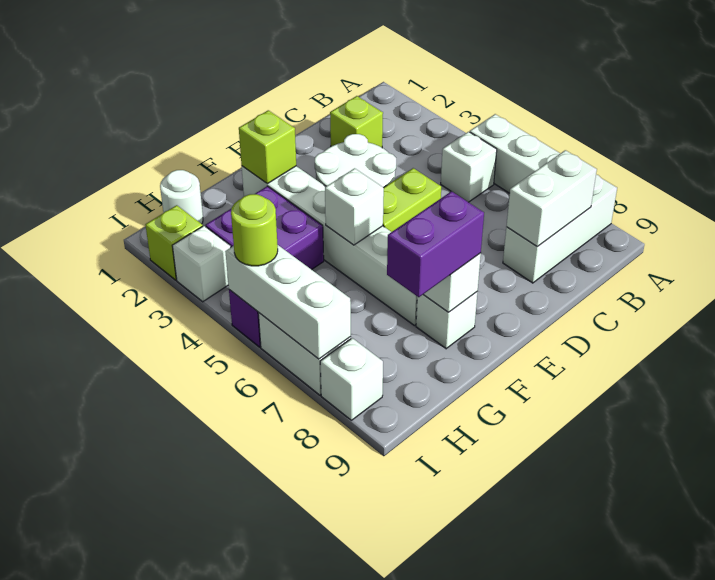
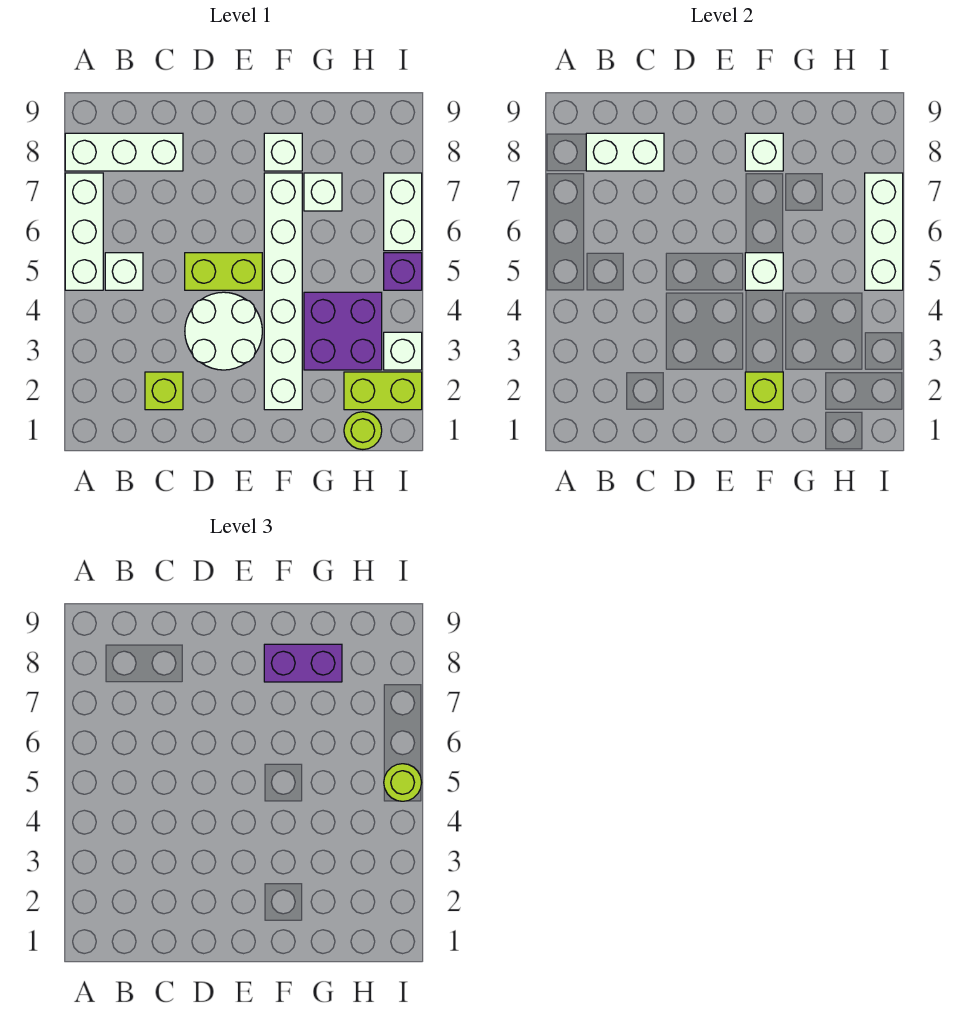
white round brick H1 level 1 -> lime round brick H1 level 1
lime brick I2 level 1 -> lime brick H2:I2 level 1
white brick I8 level 1 -> white brick G7 level 1

